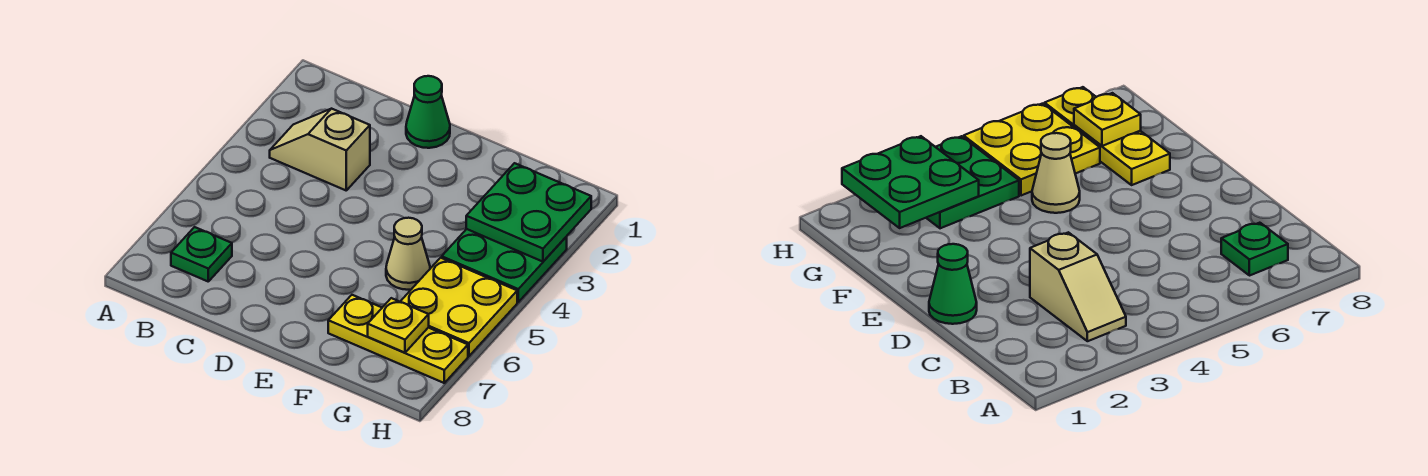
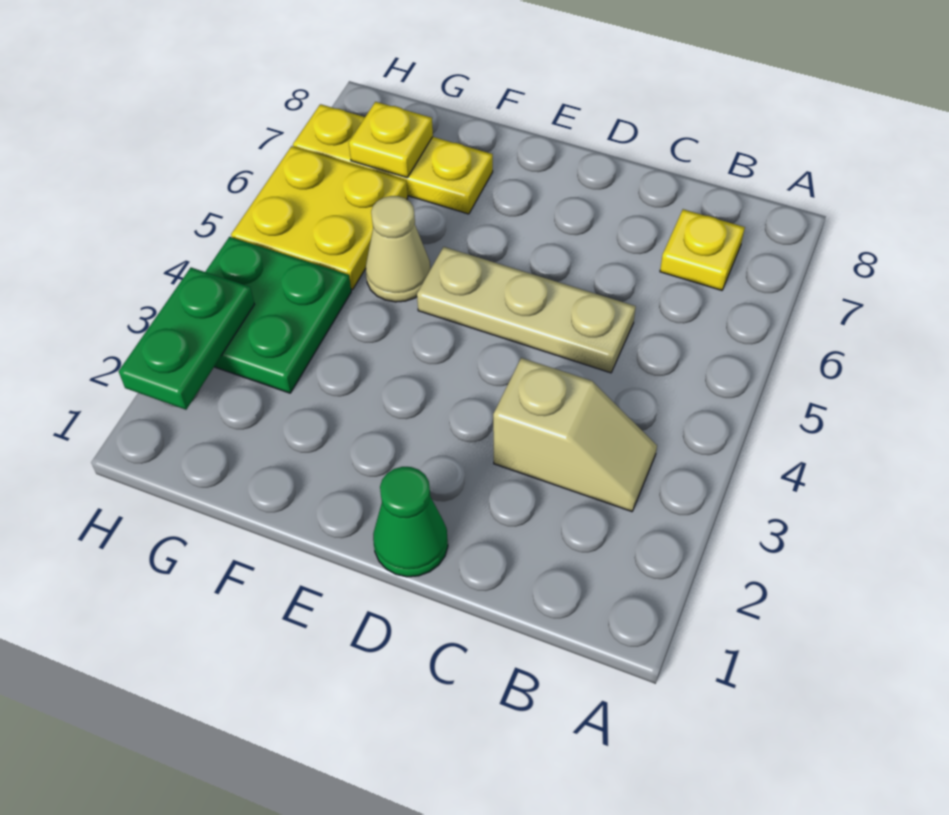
green plate B7 level 1 -> yellow plate B7 level 1
none -> tan plate C5:E5 level 1
green plate G2:H3 level 2 -> green plate H2:H3 level 2

